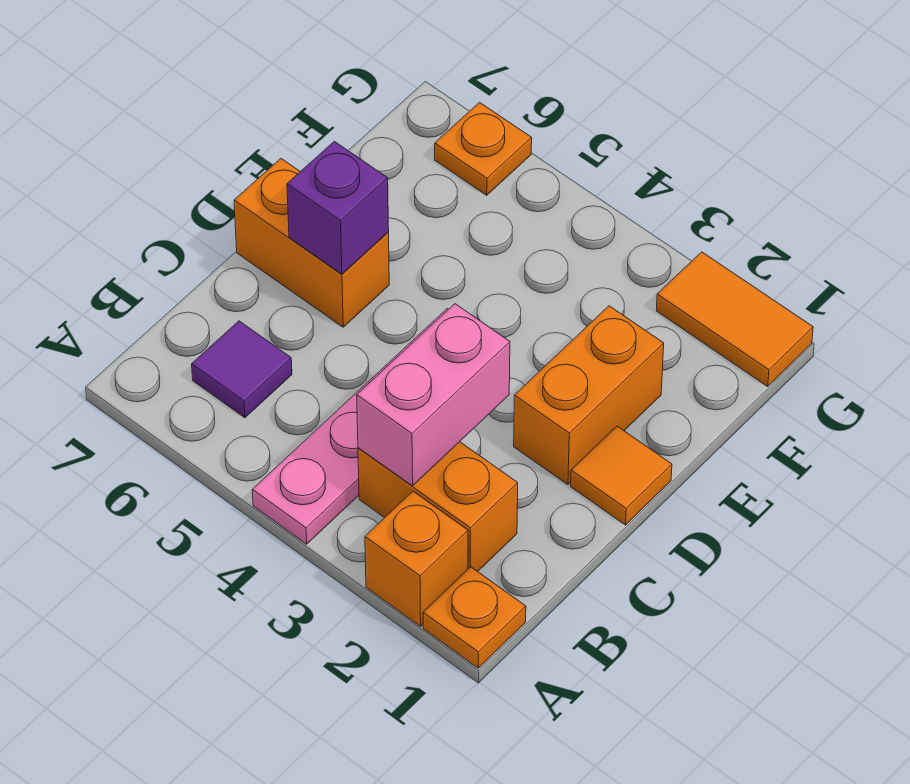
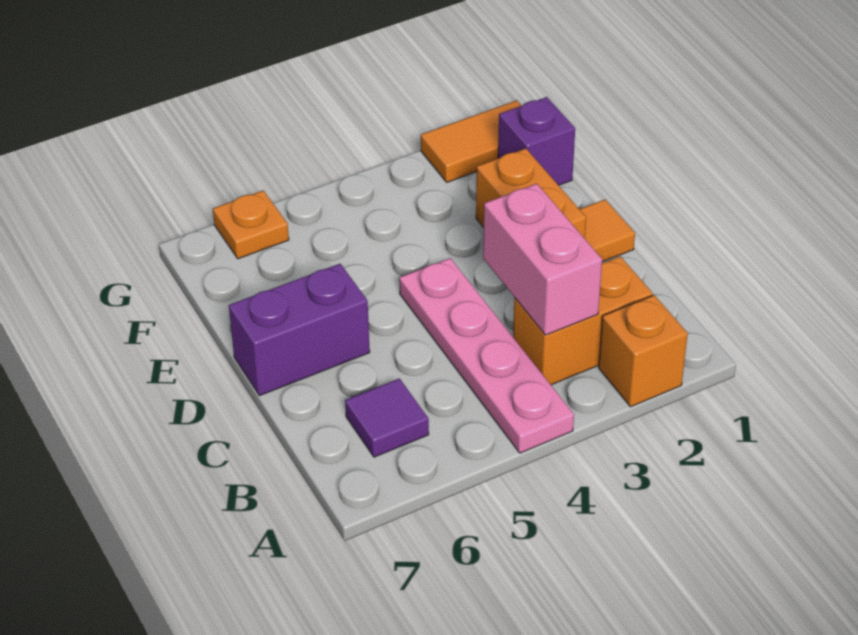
orange plate A1 level 1 -> none
orange brick D6:D7 level 1 -> purple brick D6:D7 level 1
purple brick D6 level 2 -> purple brick F1 level 1

